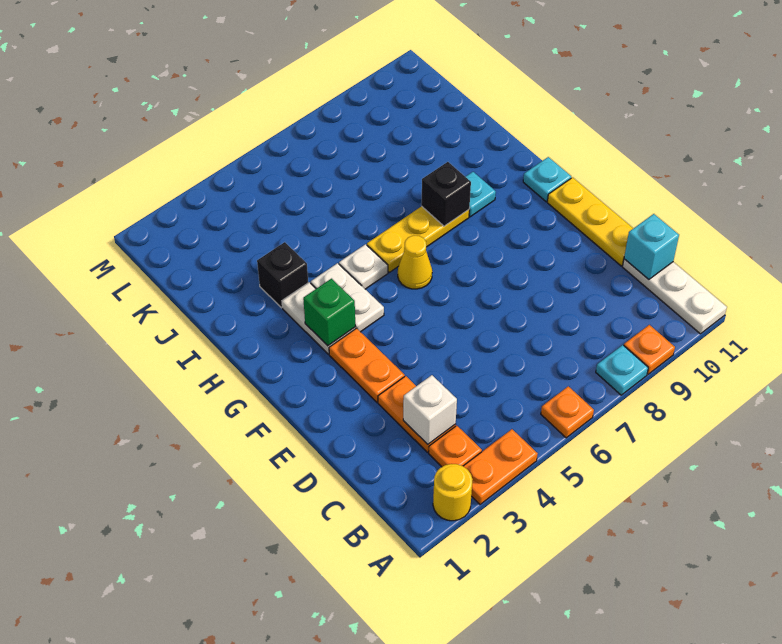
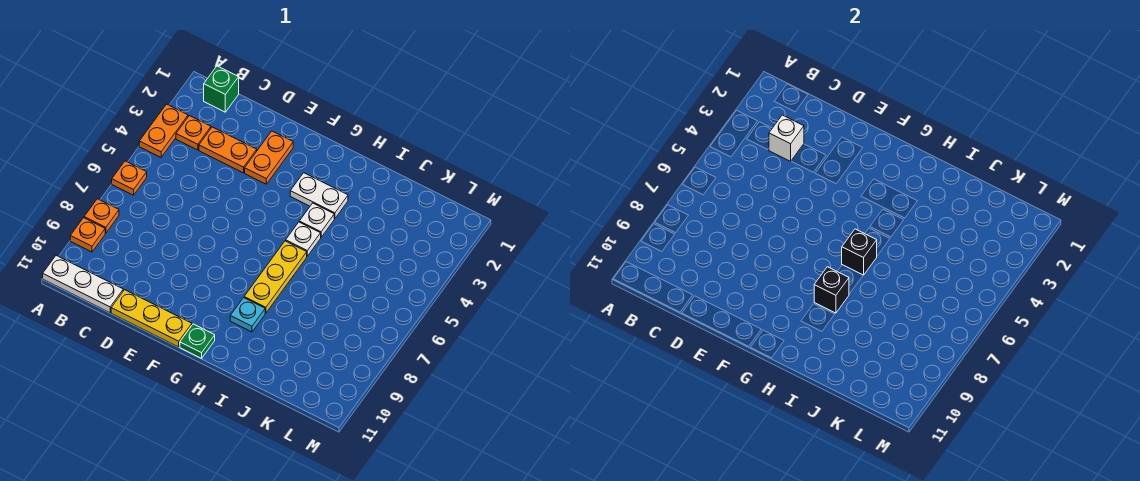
yellow round brick A2 level 1 -> none
cyan plate A8 level 1 -> orange plate A8 level 1
cyan brick C11 level 2 -> none
orange plate E3:F3 level 1 -> orange plate E2:E3 level 1
green brick G3 level 2 -> green brick B1 level 1
white plate G4:H4 level 1 -> white plate H4 level 1
yellow cone G6 level 1 -> none
cyan plate G11 level 1 -> green plate G11 level 1
black brick I3 level 1 -> black brick H6 level 2

